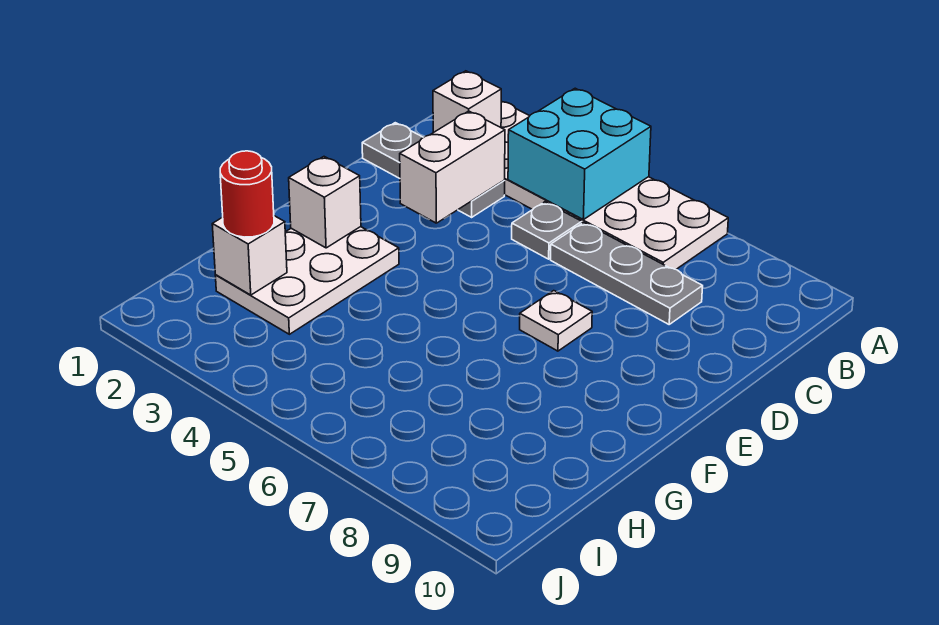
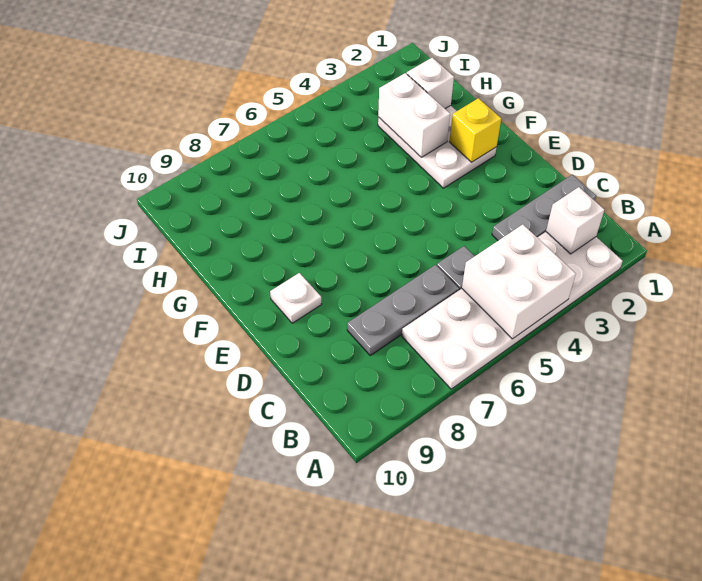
cyan brick A4:B5 level 2 -> white brick A4:B5 level 2
white brick C3:D3 level 2 -> white brick G3:H3 level 2
white plate E7 level 1 -> white plate E9 level 1
white brick F2 level 2 -> yellow brick F2 level 2
red round brick H2 level 3 -> none

